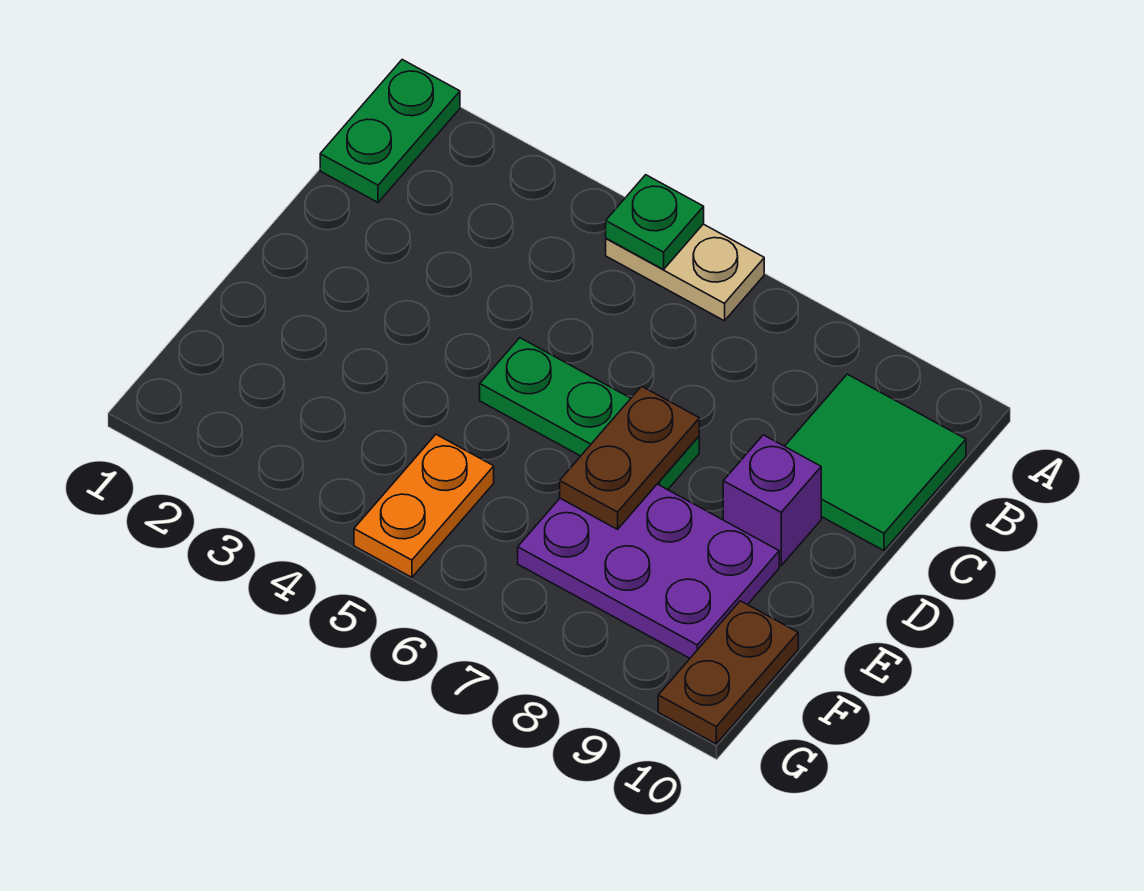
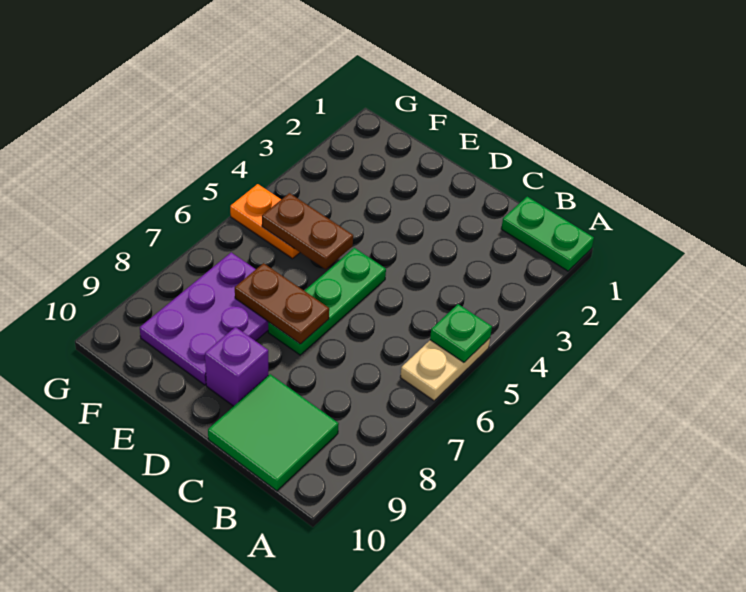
brown plate F10:G10 level 1 -> brown plate E5:F5 level 2

